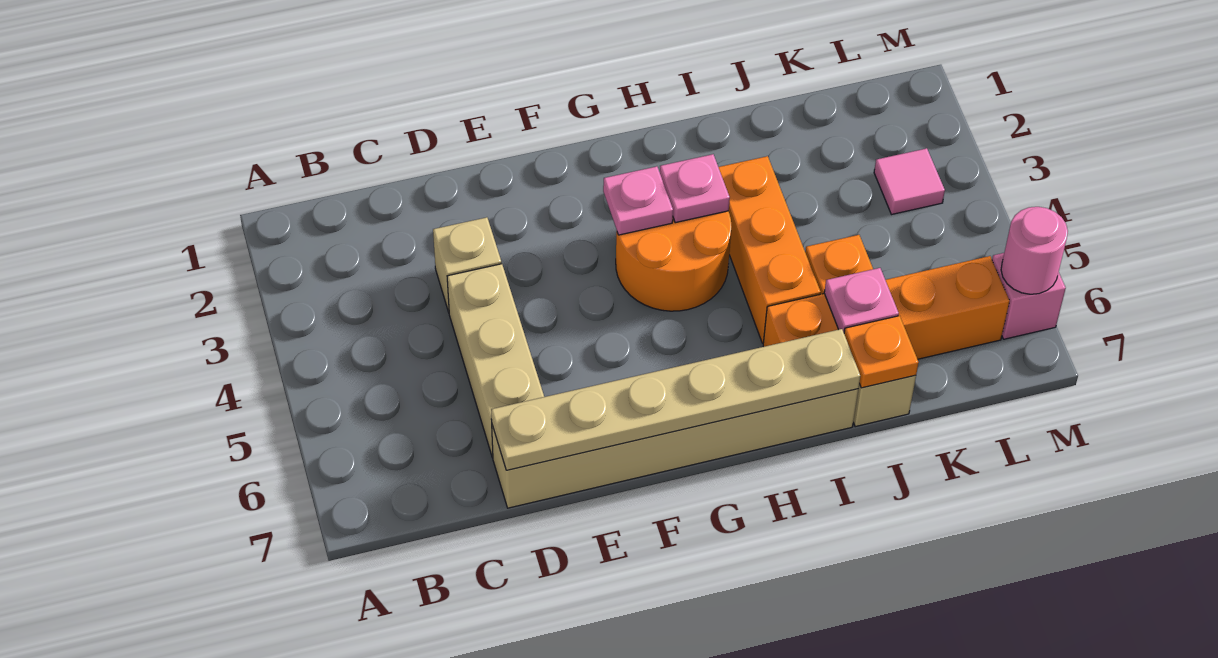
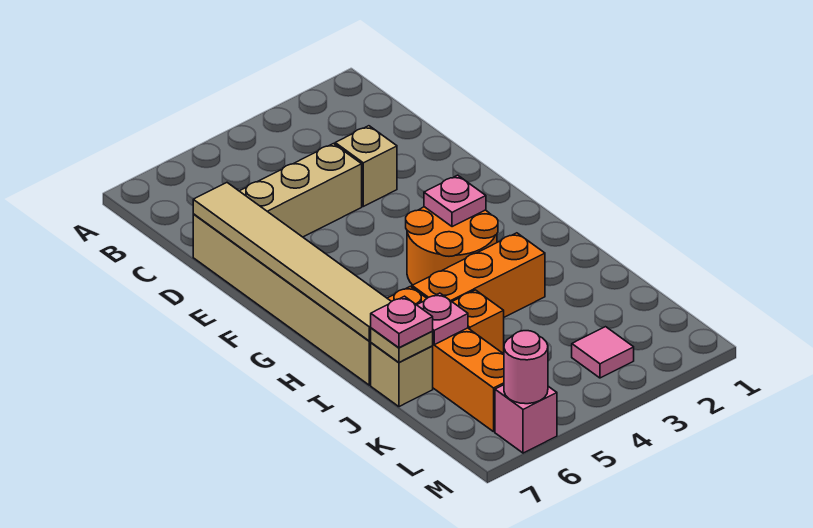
tan plate D7:I7 level 2 -> tan tile D7:I7 level 2
pink plate H3 level 2 -> pink plate J7 level 3
orange plate J7 level 2 -> tan plate J7 level 2

